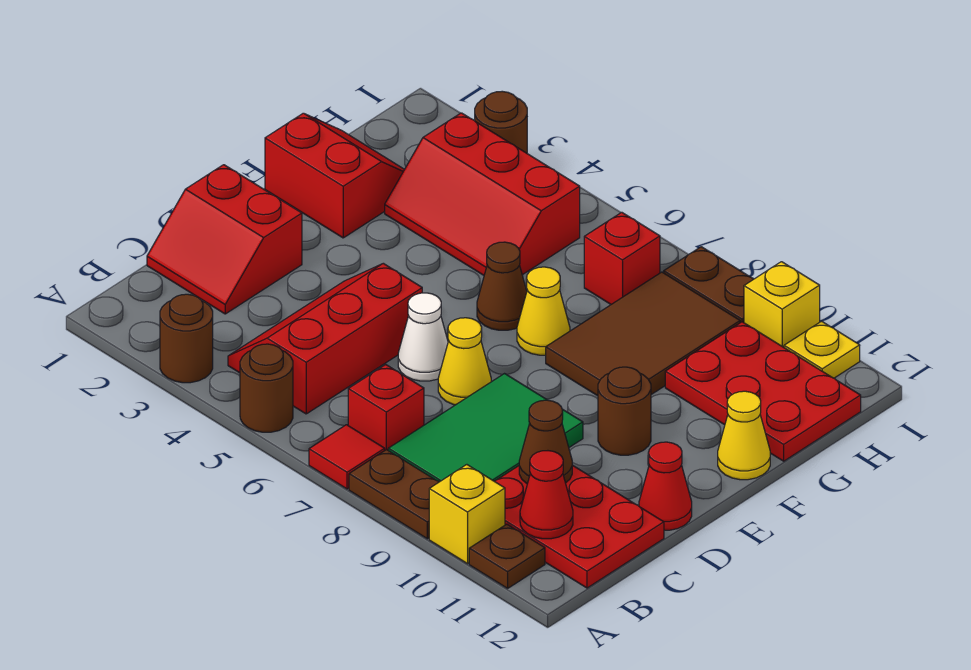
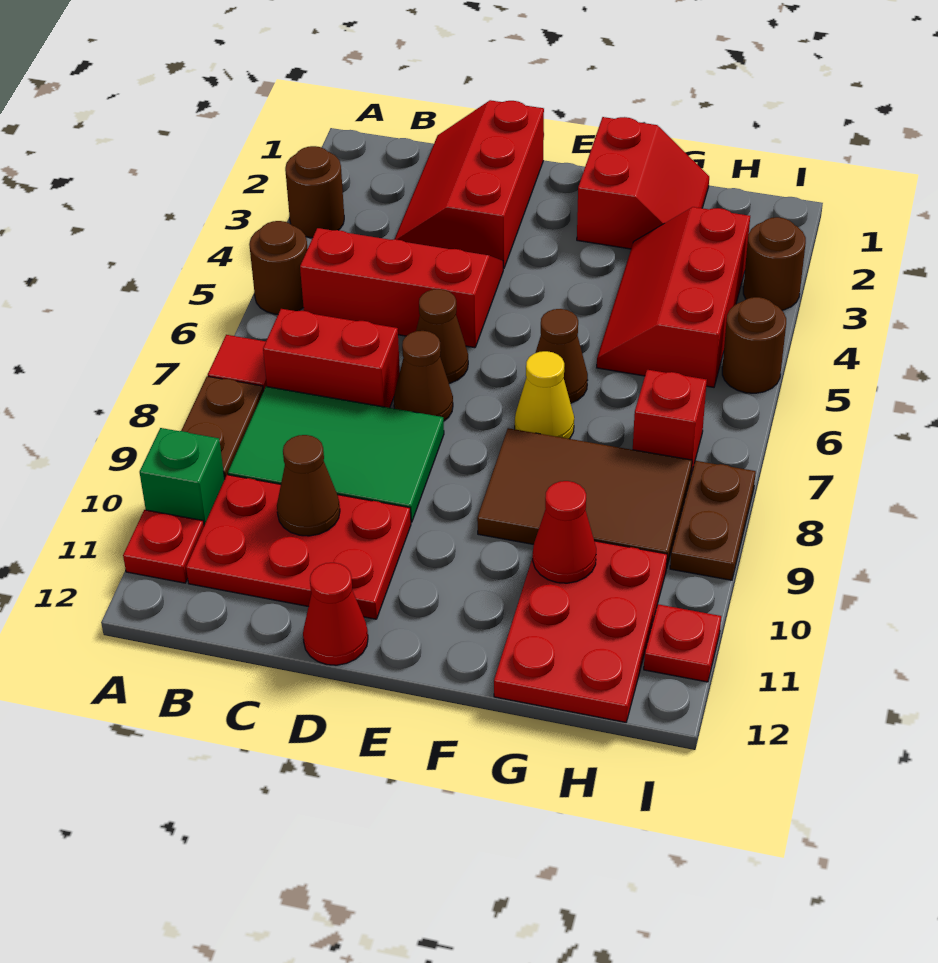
yellow brick A10 level 1 -> green brick A10 level 1
brown plate A11 level 1 -> red plate A11 level 1
red brick B7 level 1 -> red brick B7:C7 level 1
red plate B10:C12 level 1 -> red plate B10:D11 level 1
red cone B11 level 2 -> red cone G10 level 2
red slope C1:D2 level 1 top D -> red slope C1:D3 level 1 top D
white cone D6 level 1 -> brown cone D6 level 1
yellow cone D7 level 1 -> brown cone D7 level 1
brown round brick E10 level 1 -> brown round brick I5 level 1
yellow cone F12 level 1 -> none
yellow brick I10 level 1 -> none
yellow plate I11 level 1 -> red plate I11 level 1

